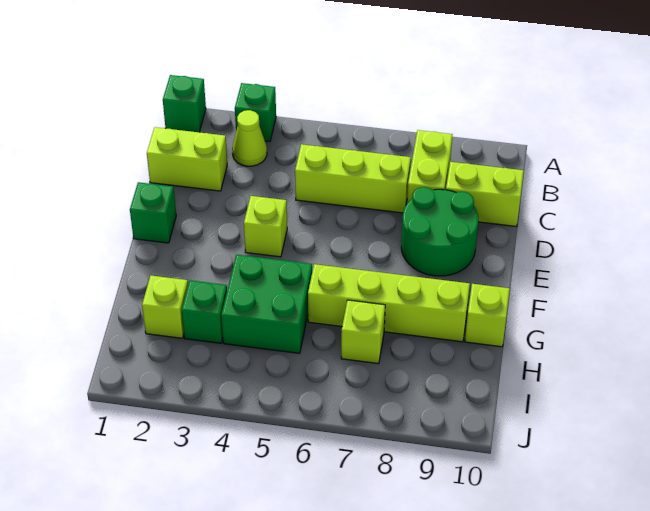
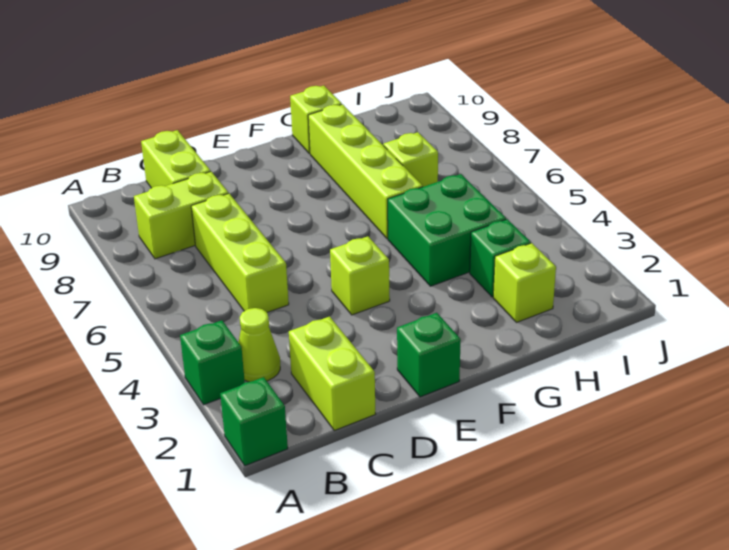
green round brick D8:E9 level 1 -> none

